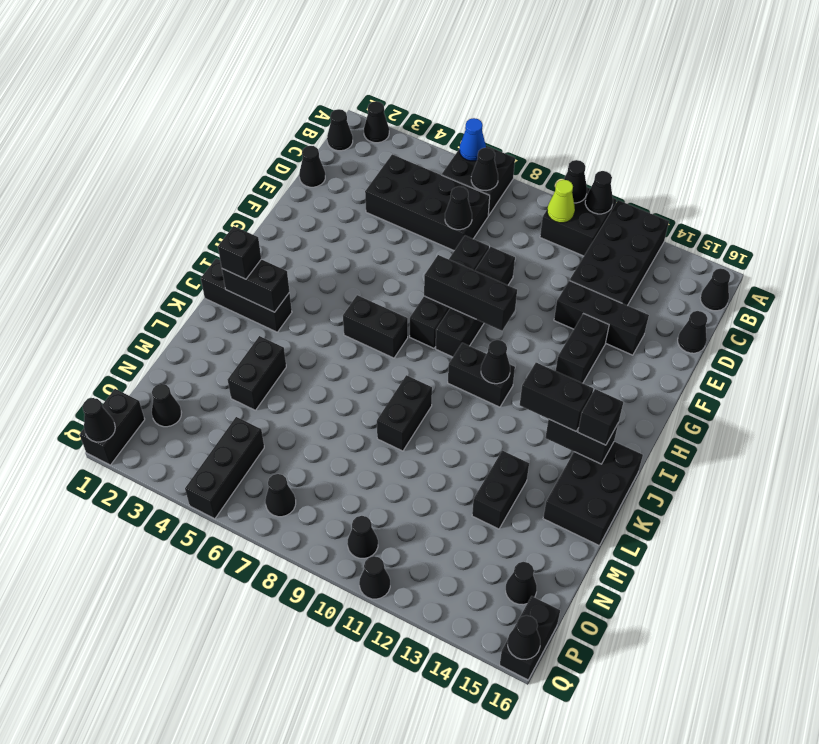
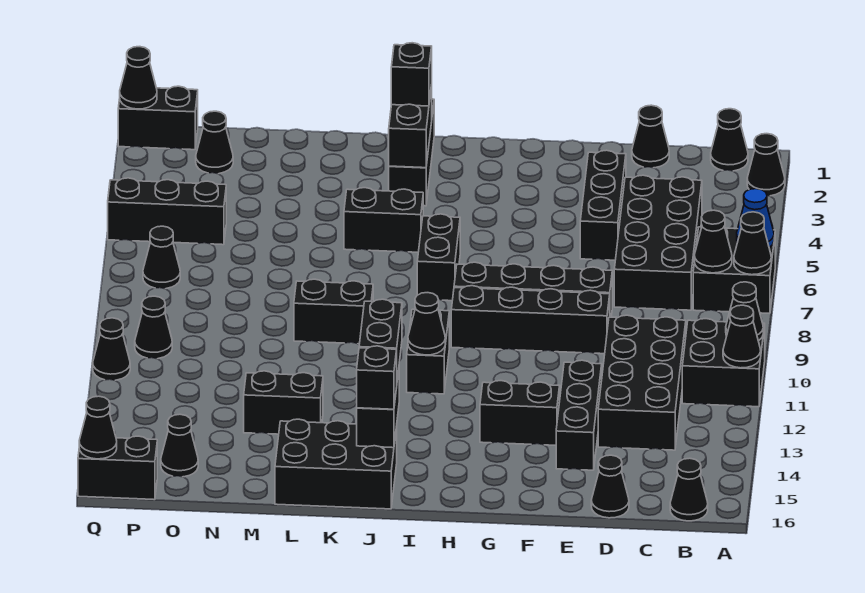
black brick A12:D13 level 1 -> black brick C10:D13 level 1
lime cone B10 level 2 -> none
black cone D7 level 2 -> black cone A7 level 2
black brick G8:G10 level 2 -> black brick E3:E5 level 1
black brick L4:M4 level 1 -> black brick J5:K5 level 1

